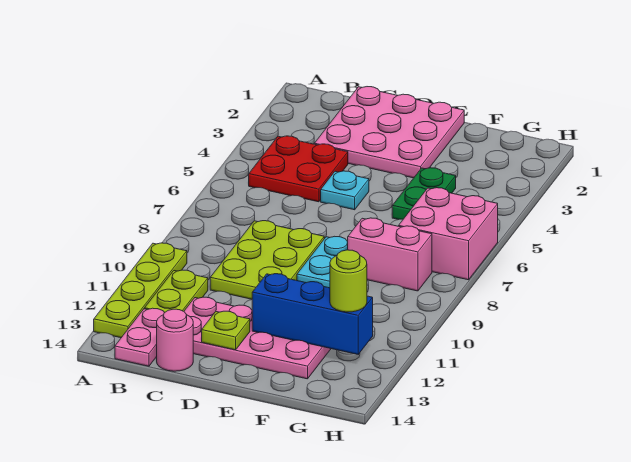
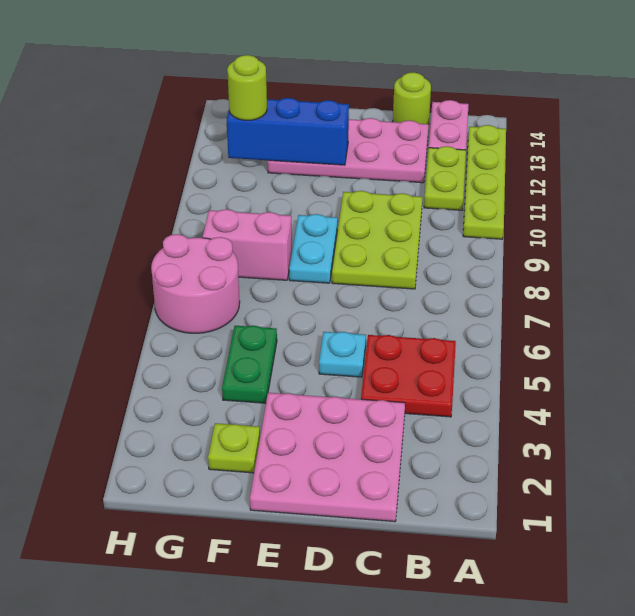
pink round brick C14 level 1 -> lime round brick C14 level 1
lime plate D13 level 2 -> lime plate F2 level 1
pink brick G6:H7 level 1 -> pink round brick G6:H7 level 1

